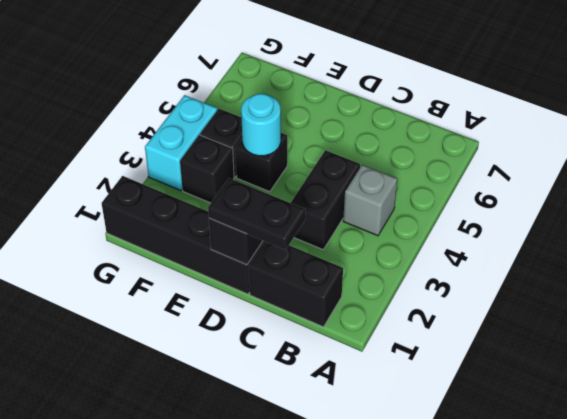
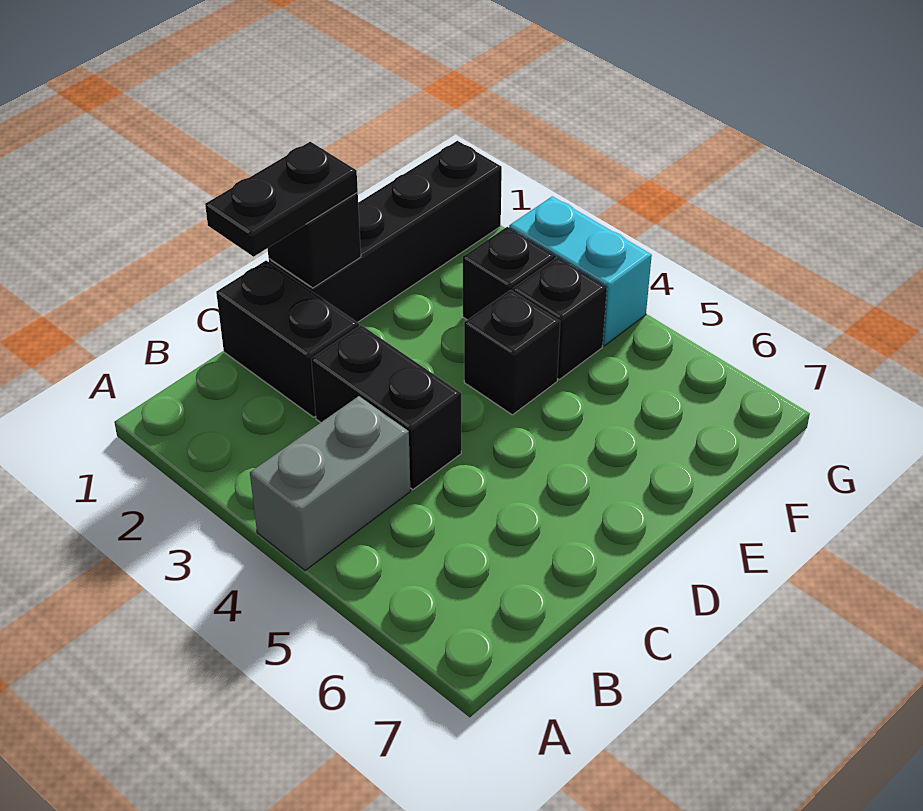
black brick B1:C1 level 1 -> black brick C1:C2 level 1
grey brick B4 level 1 -> grey brick A4:B4 level 1
cyan round brick E4 level 2 -> none

